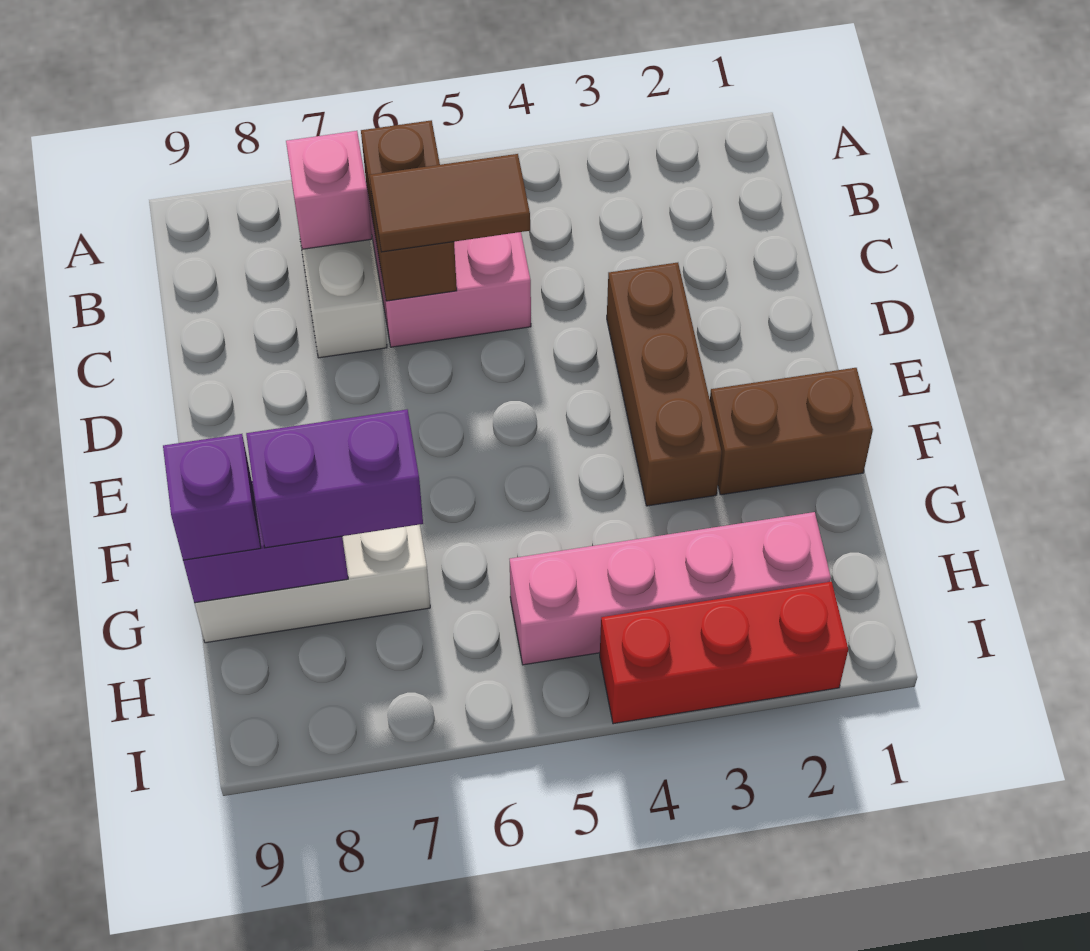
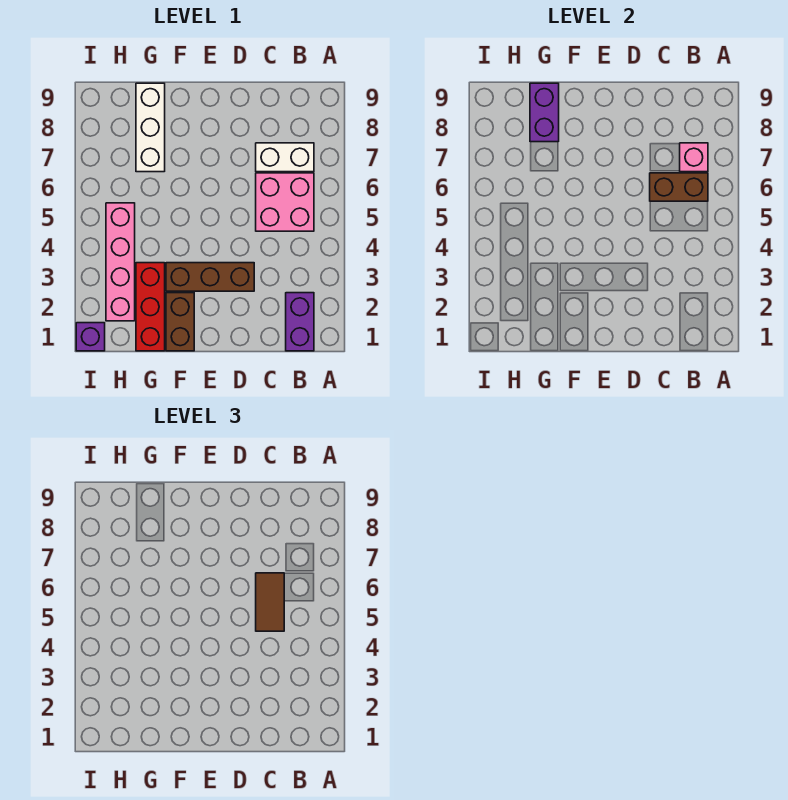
purple brick G7:G8 level 3 -> purple brick B1:B2 level 1
purple brick G9 level 3 -> purple brick I1 level 1
red brick I2:I4 level 1 -> red brick G1:G3 level 1

